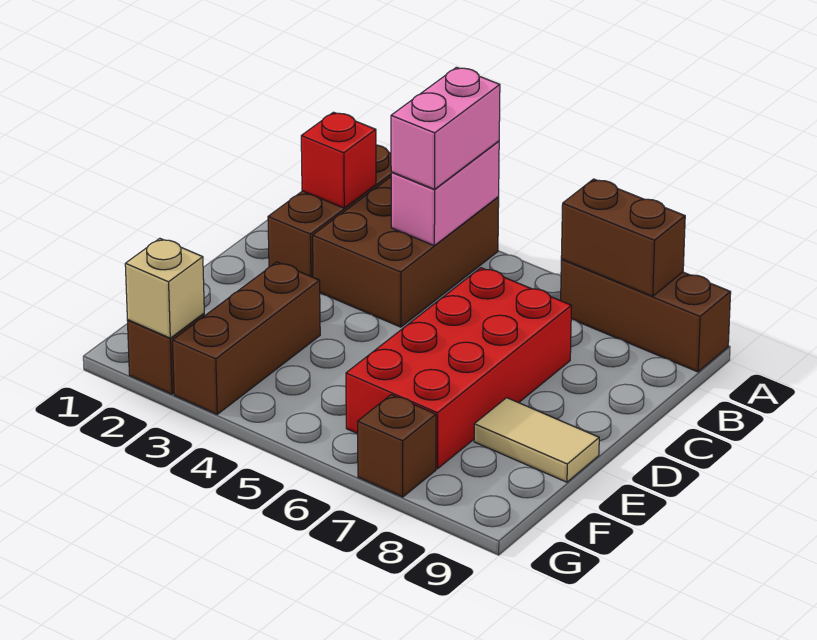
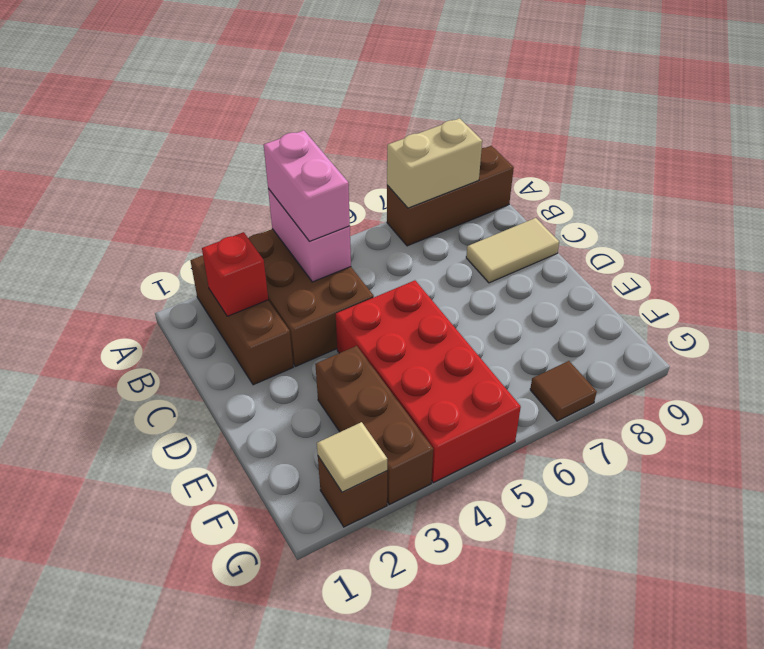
brown brick A7:A8 level 2 -> tan brick A7:A8 level 2
red brick C6:F7 level 1 -> red brick D4:G5 level 1
tan tile E8:E9 level 1 -> tan tile C8:C9 level 1
tan brick G2 level 2 -> tan tile G2 level 2
brown brick G7 level 1 -> brown tile G7 level 1

